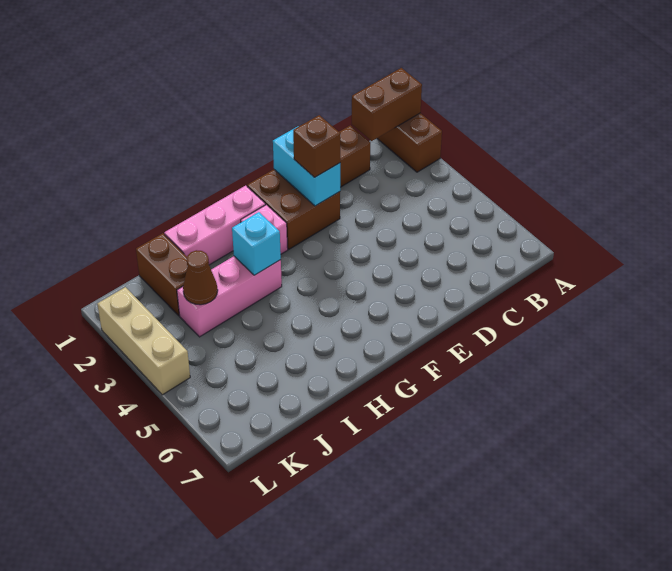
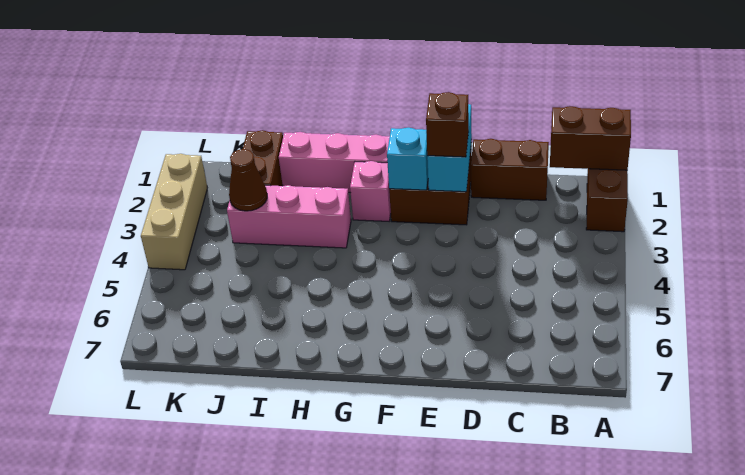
cyan brick H3 level 2 -> cyan brick F2 level 2

